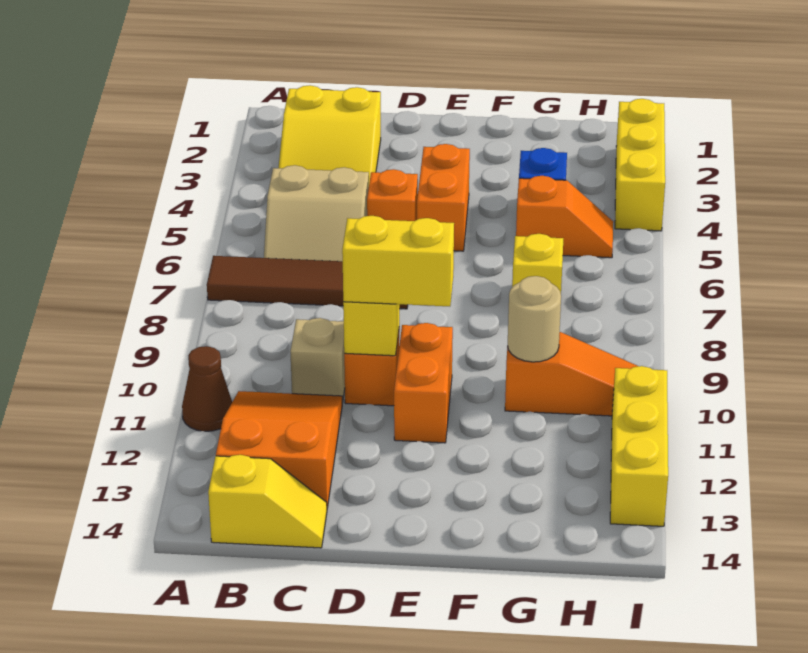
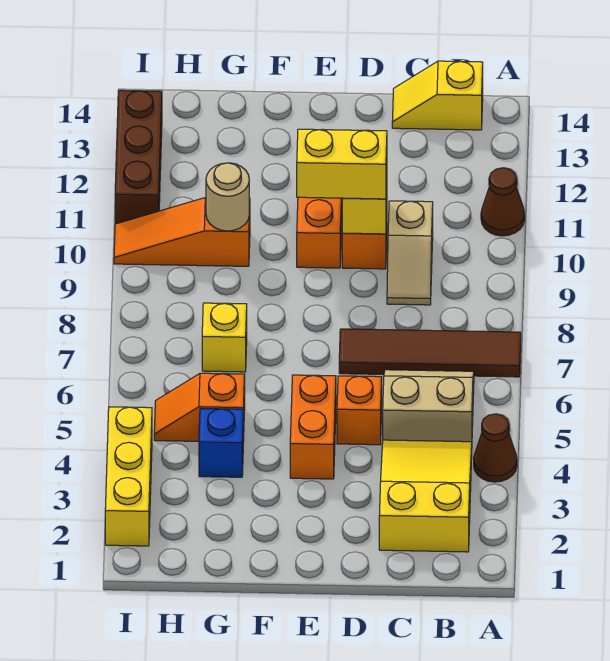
none -> brown cone A4 level 1
orange slope B11:C13 level 1 top 13 -> none
yellow brick I11:I13 level 1 -> brown brick I11:I13 level 1

